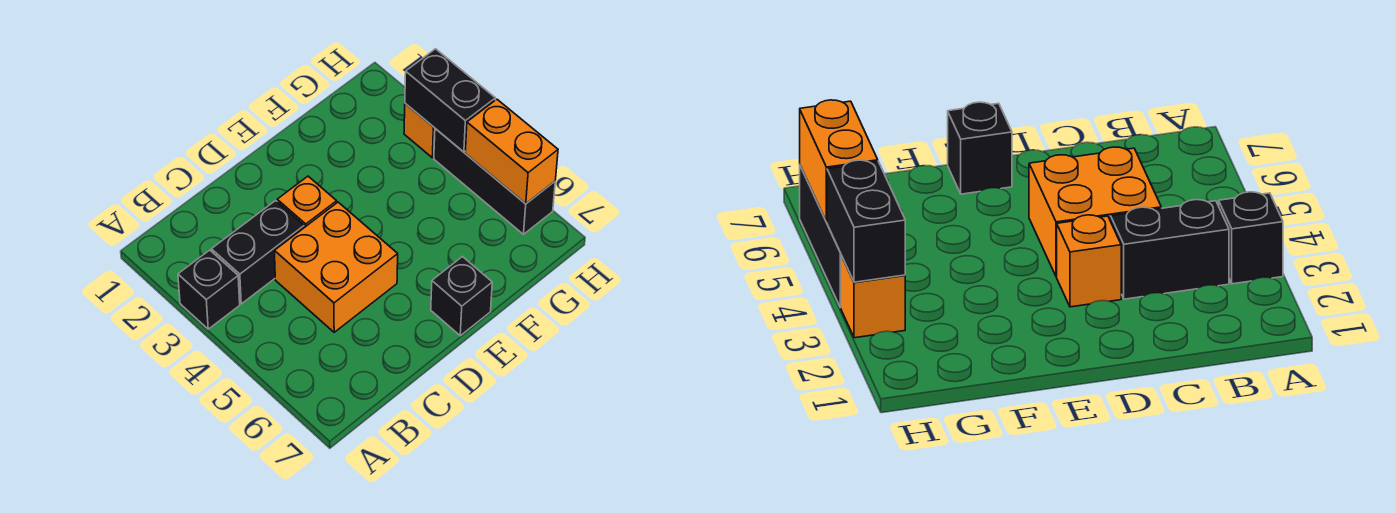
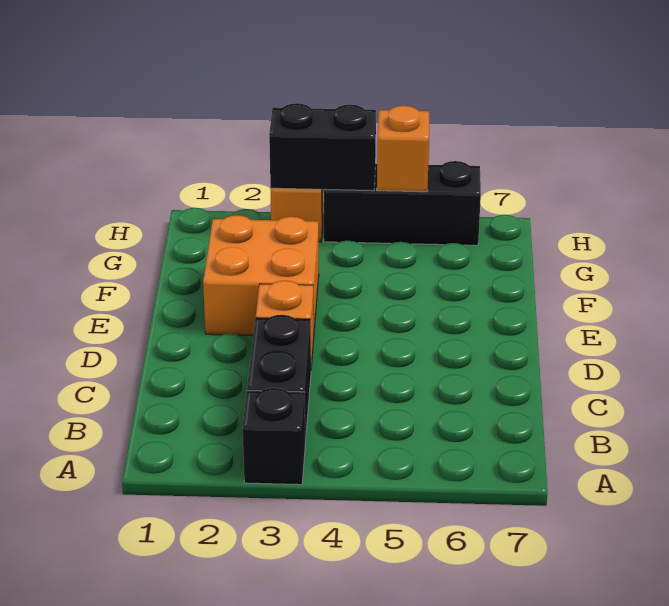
orange brick C4:D5 level 1 -> orange brick E2:F3 level 1
black brick E7 level 1 -> none
orange brick H5:H6 level 2 -> orange brick H5 level 2

